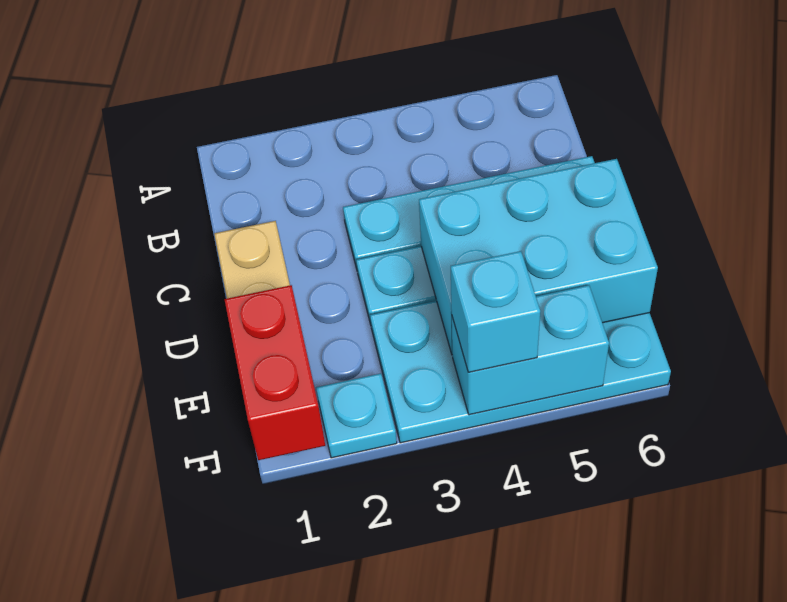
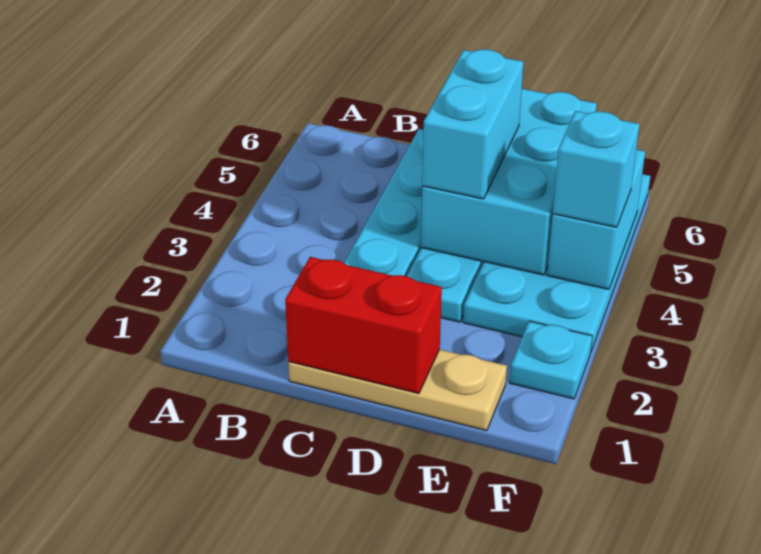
none -> cyan brick D4:D5 level 3
red brick E1:F1 level 2 -> red brick C1:D1 level 2

